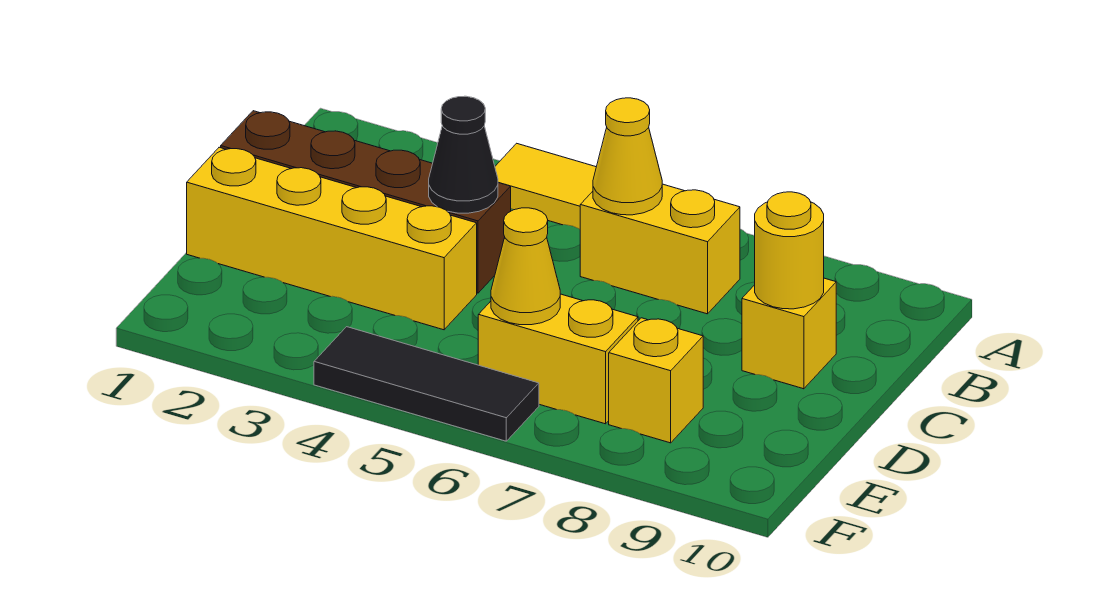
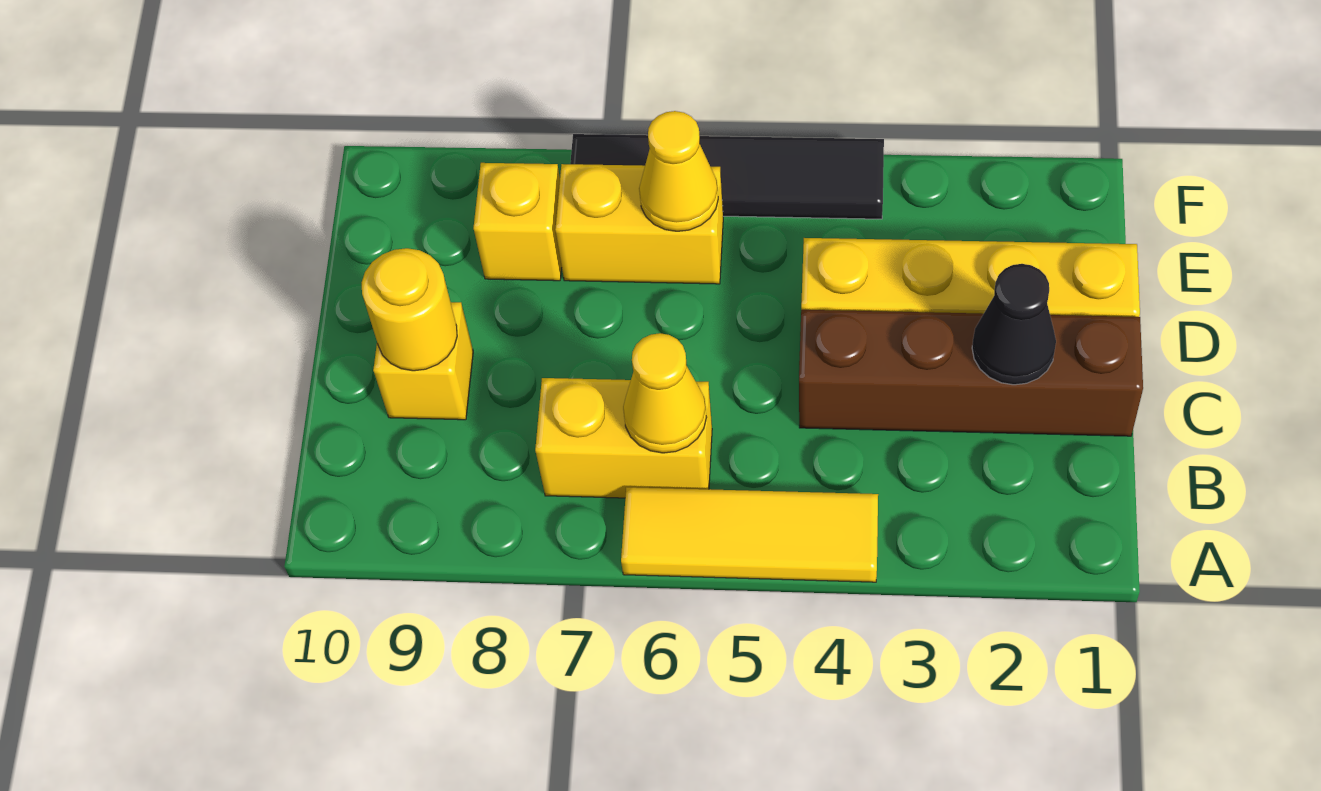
black cone C4 level 2 -> black cone C2 level 2
black tile F4:F6 level 1 -> black tile F4:F7 level 1

